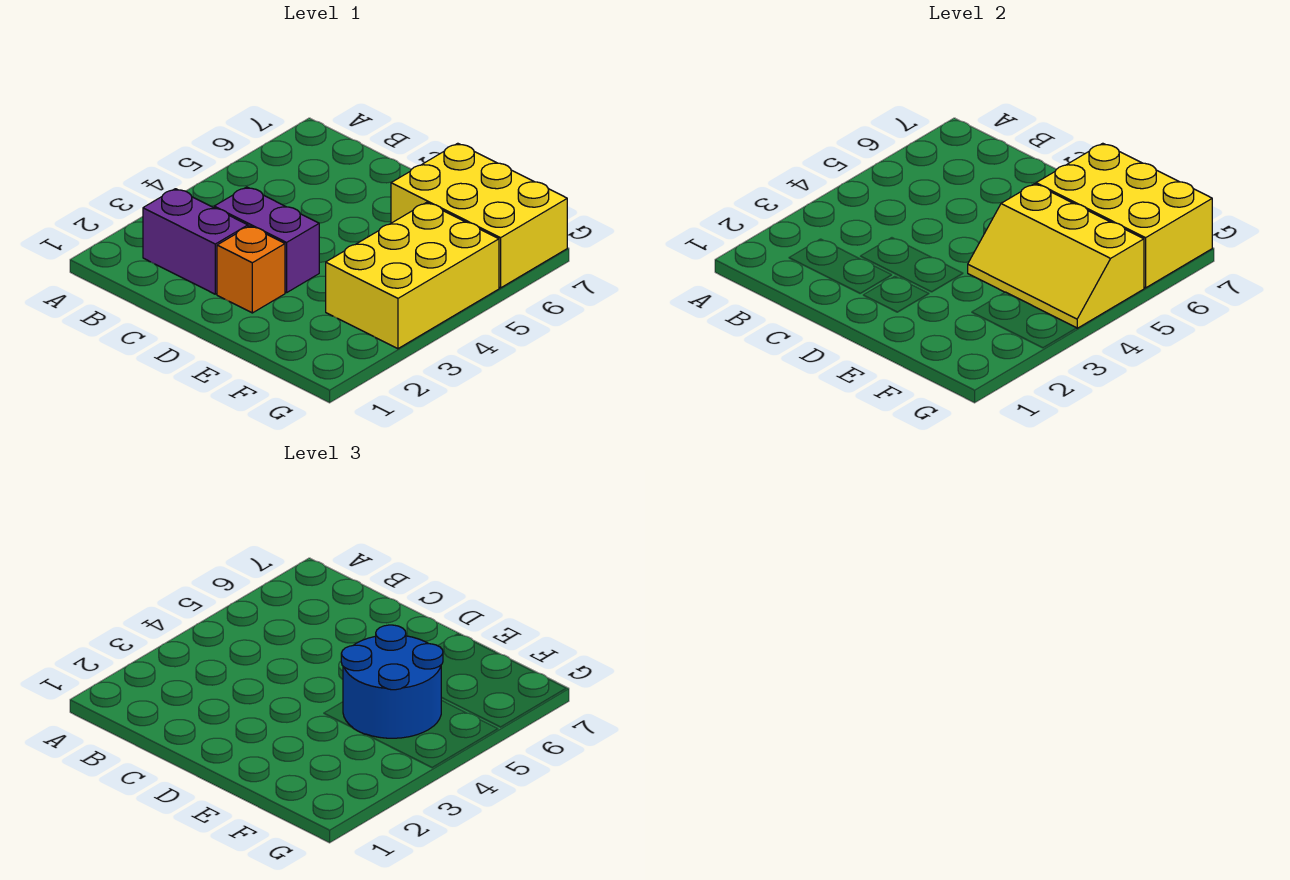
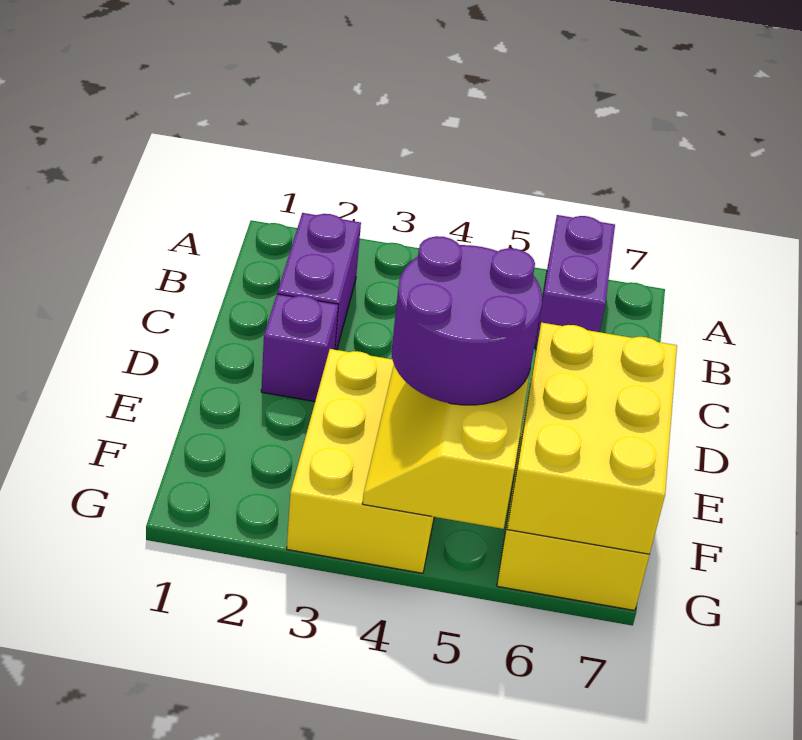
purple brick C3:D3 level 1 -> purple brick A6:B6 level 1
orange brick D2 level 1 -> purple brick D2 level 1
blue round brick E4:F5 level 3 -> purple round brick E4:F5 level 3
yellow brick F3:G5 level 1 -> yellow brick E3:G4 level 1

